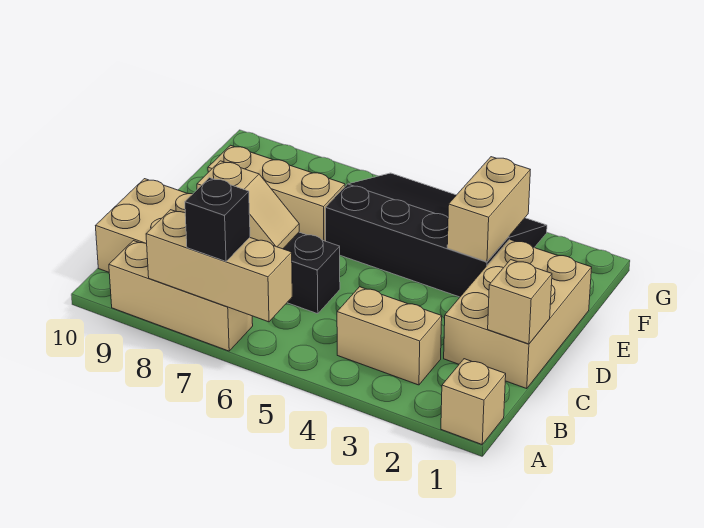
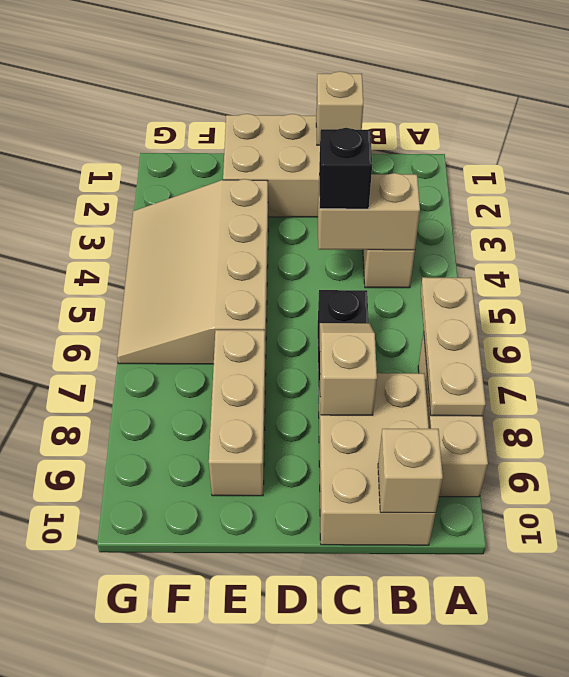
tan brick A1 level 1 -> tan brick B10 level 2
tan brick A6:A8 level 2 -> tan plate A6:A8 level 2
black brick A7 level 3 -> black brick C4 level 3
black slope E3:G6 level 1 top E -> tan slope E3:G6 level 1 top E
tan brick E3:F3 level 2 -> tan brick B4:C4 level 2

